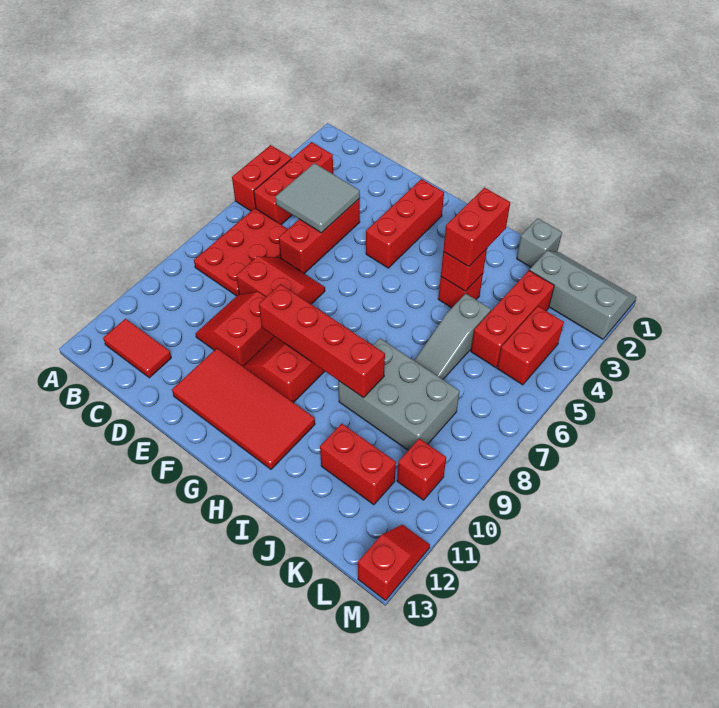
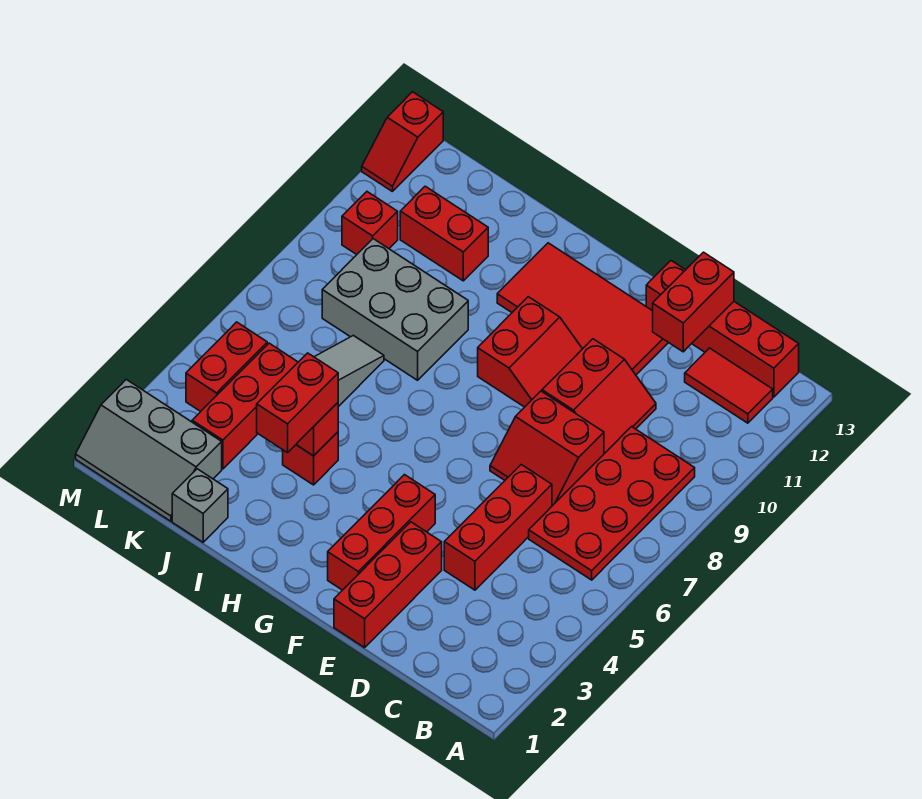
red brick A4:A5 level 1 -> red brick D12:D13 level 2
red brick B3:B5 level 1 -> red brick E1:E3 level 1
red plate B6:C8 level 1 -> red plate B6:C9 level 1
grey tile C4:D5 level 2 -> none
red brick F9:I9 level 2 -> red brick B13:E13 level 1

